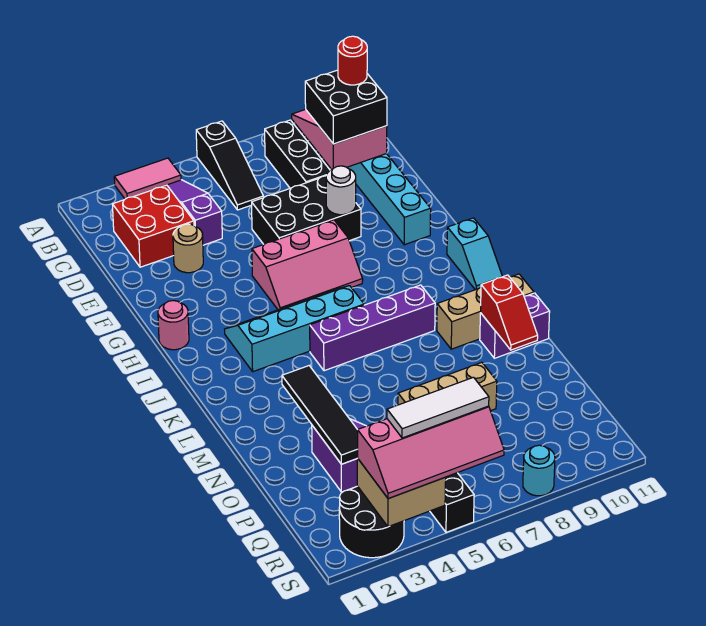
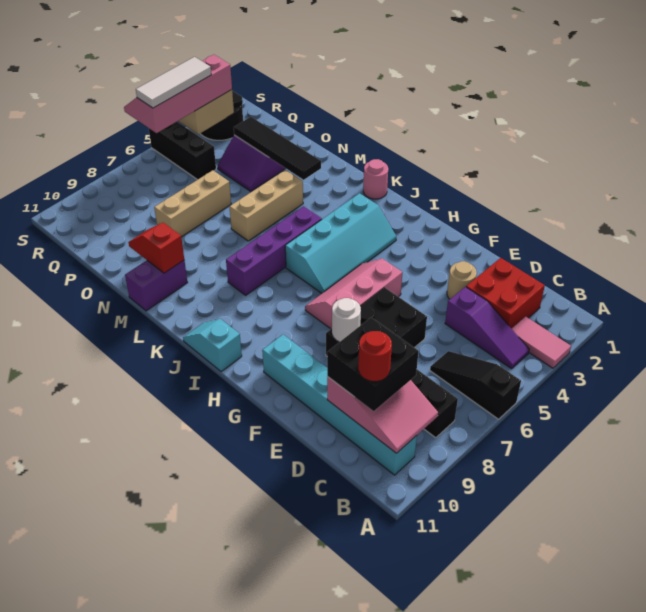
pink tile A3:A4 level 1 -> pink tile A3:B3 level 1
pink round brick H1 level 1 -> pink round brick K1 level 1
tan brick L9:L11 level 1 -> tan brick M4:M6 level 1
cyan round brick S8 level 1 -> none

